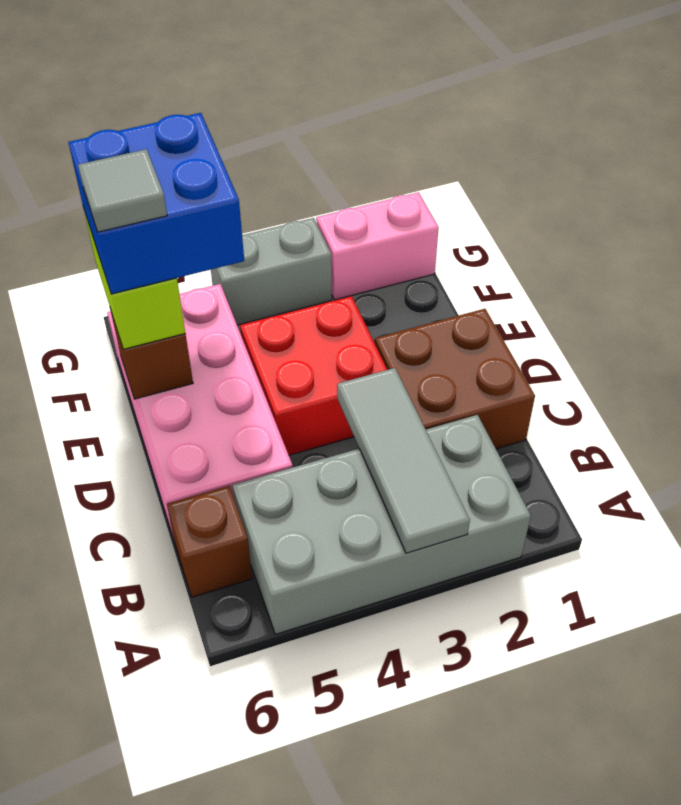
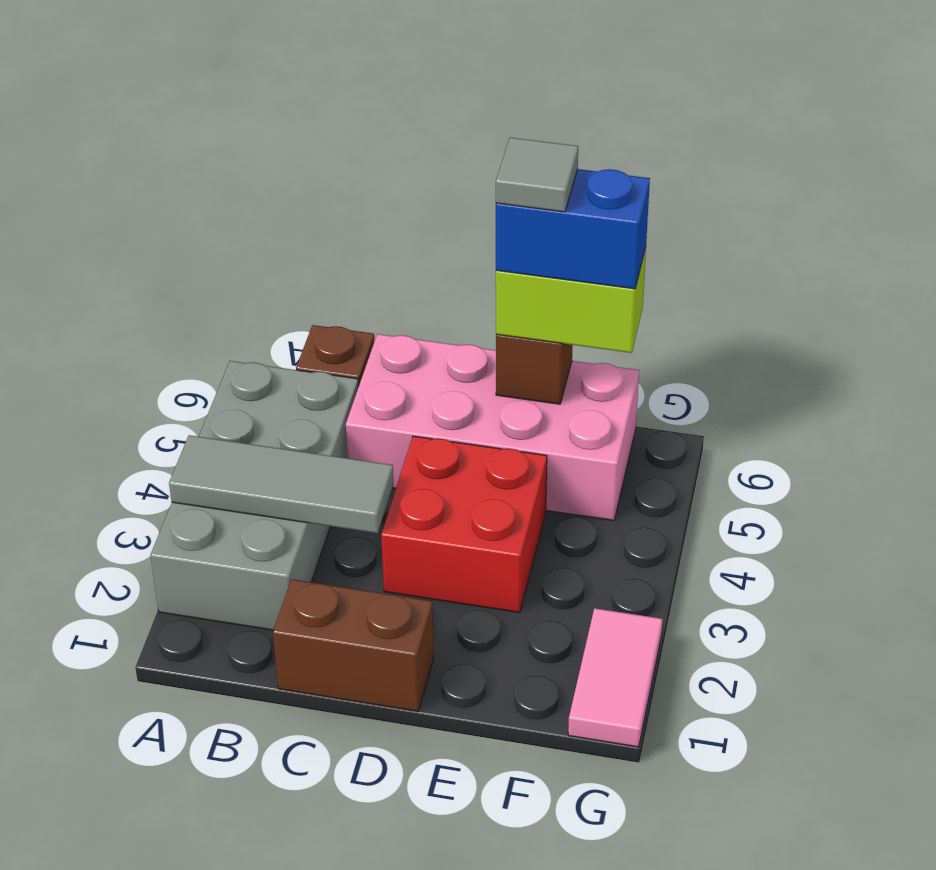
brown brick C1:D2 level 1 -> brown brick C1:D1 level 1
blue brick E5:F6 level 4 -> blue brick E6:F6 level 4
pink brick G1:G2 level 1 -> pink tile G1:G2 level 1
grey brick G3:G4 level 1 -> none

